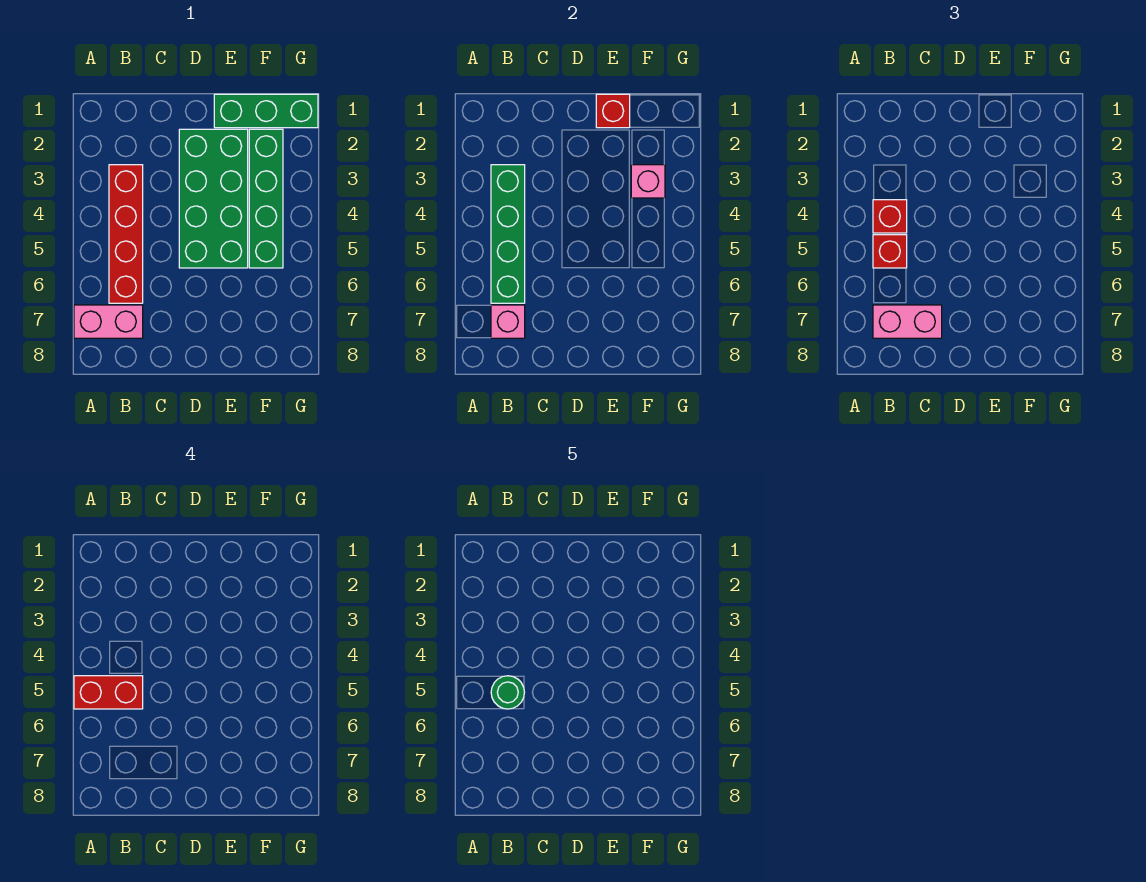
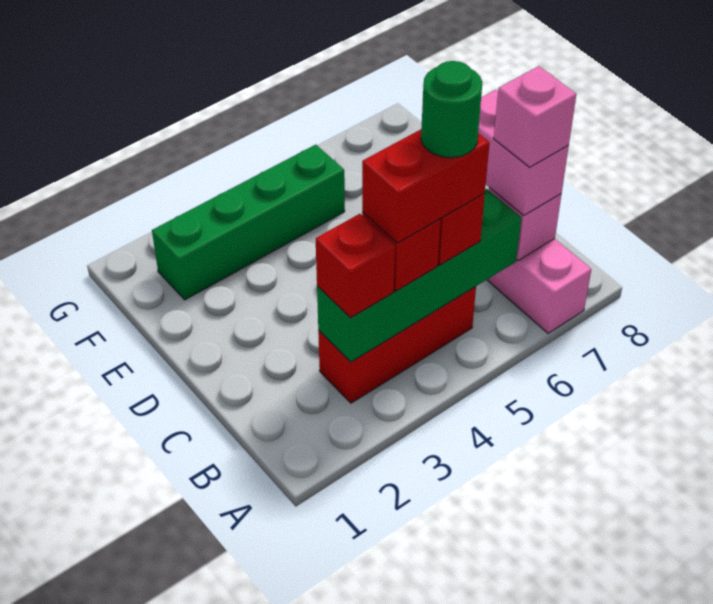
red brick A5:B5 level 4 -> red brick B4:B5 level 4
red brick B3:B6 level 1 -> red brick B3:B5 level 1
green brick D2:E5 level 1 -> none
green brick E1:G1 level 1 -> none
red brick E1 level 2 -> red brick B3 level 3
pink brick F3 level 2 -> pink brick B7 level 4

